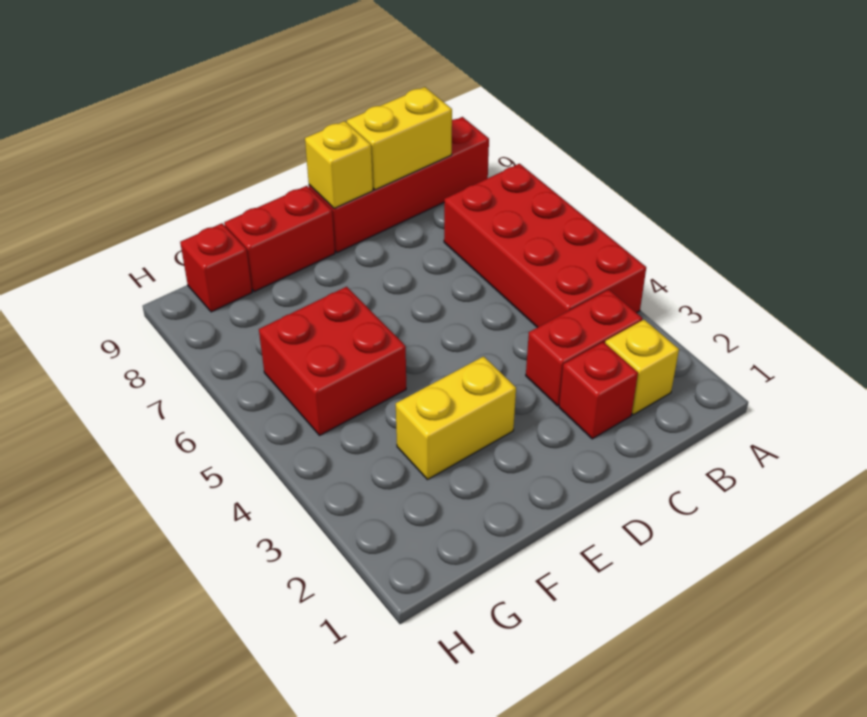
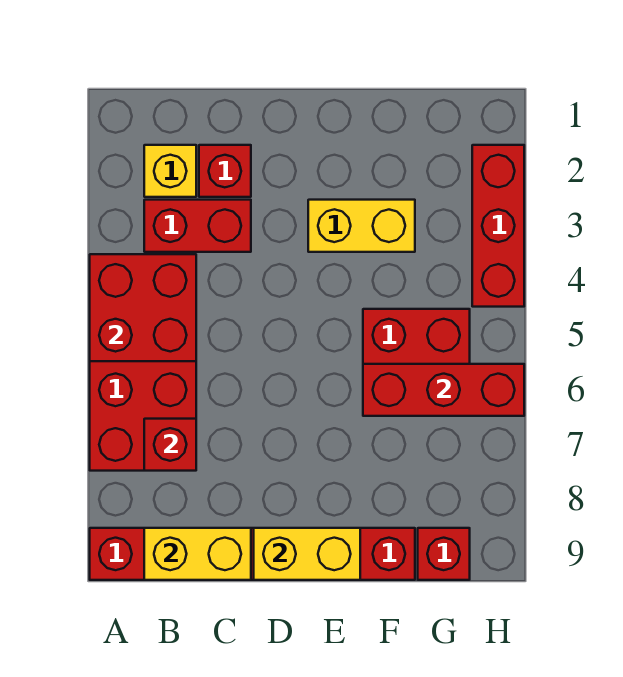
none -> red brick A4:B5 level 2
none -> red brick B7 level 2
yellow brick D9 level 2 -> yellow brick D9:E9 level 2
none -> red brick F6:H6 level 2
none -> red brick H2:H4 level 1

